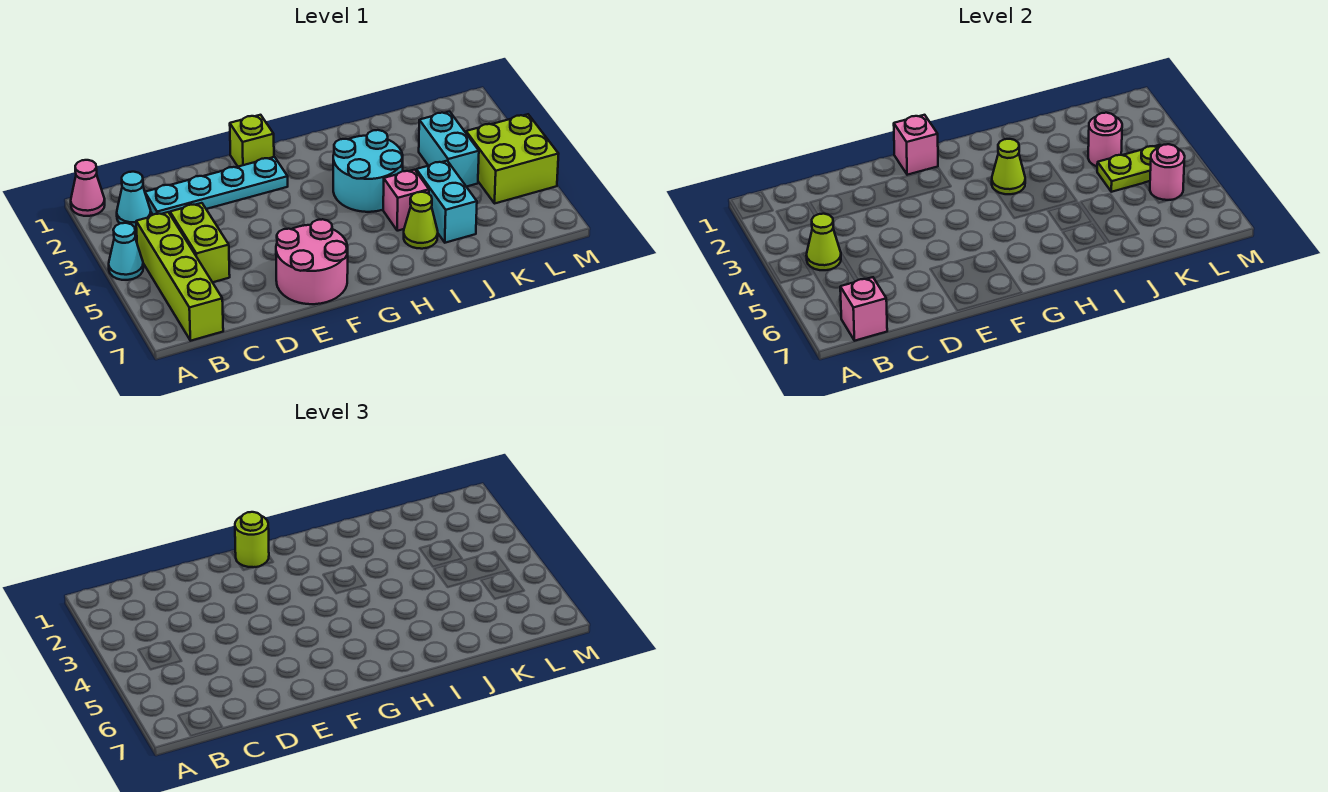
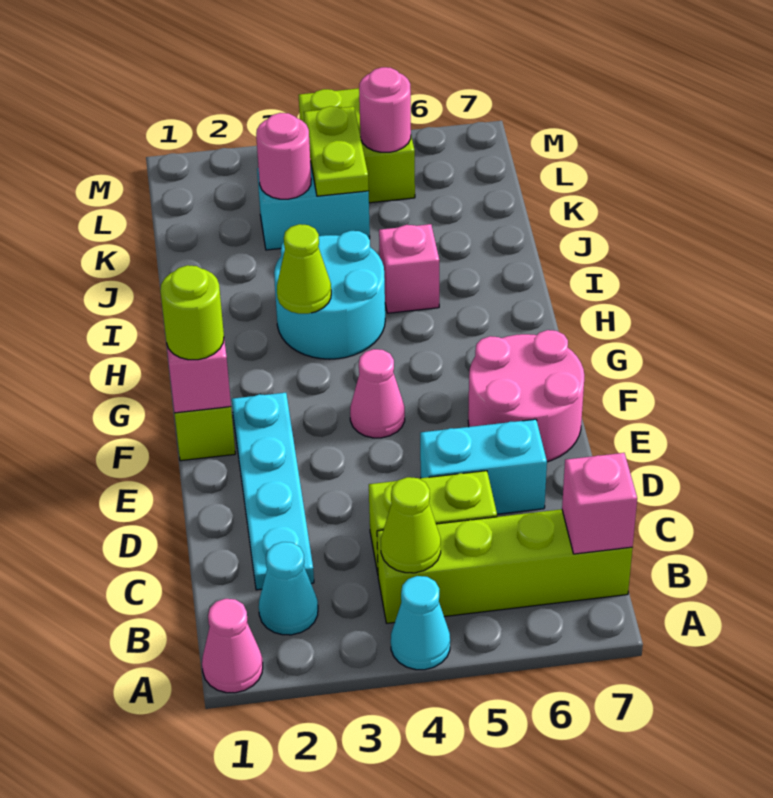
none -> pink cone F4 level 1
lime cone I6 level 1 -> none
cyan brick J5:J6 level 1 -> cyan brick D5:D6 level 1

